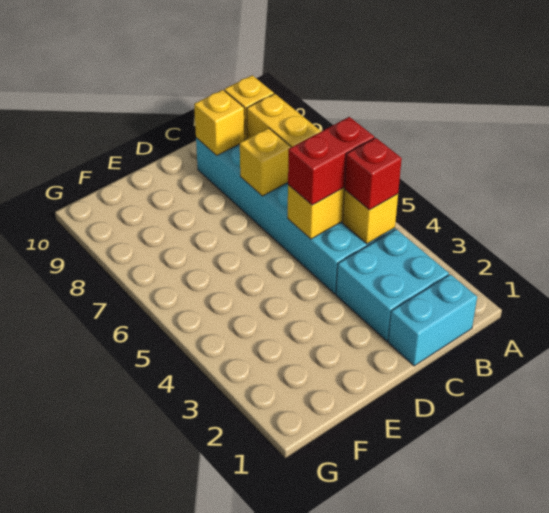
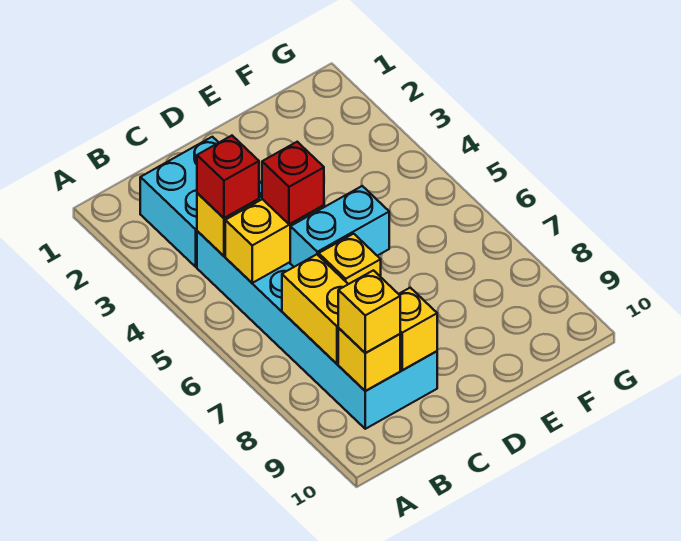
cyan brick B1:C1 level 1 -> cyan brick C6:D6 level 2
red brick B5:C5 level 3 -> red brick C5 level 3
none -> yellow brick B9 level 3

